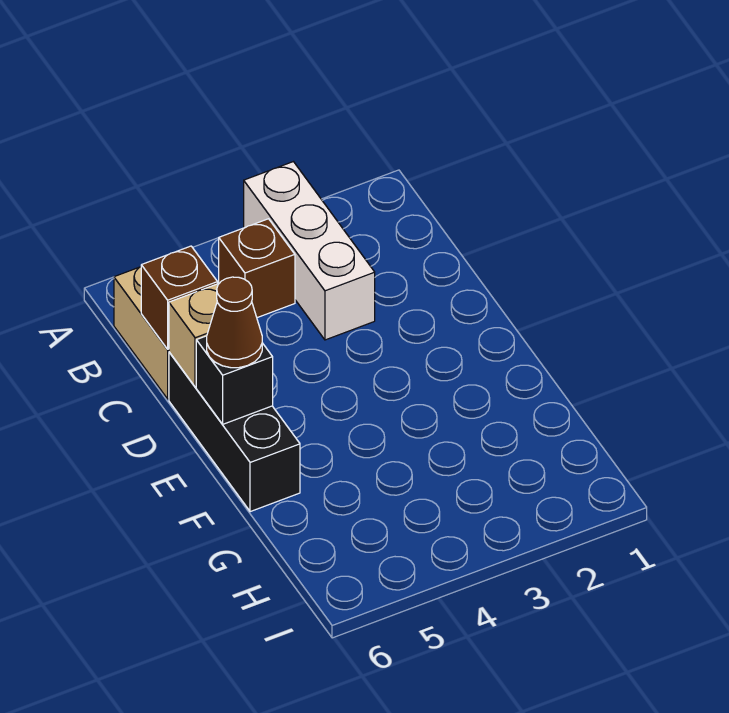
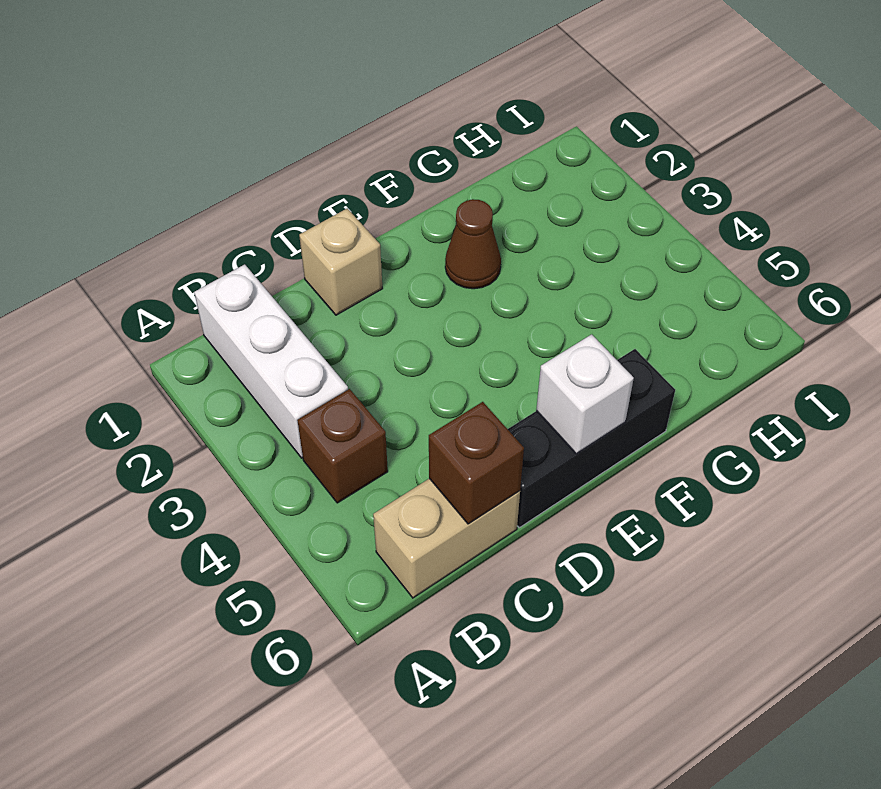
white brick A3:C3 level 1 -> white brick B1:B3 level 1
tan brick D6 level 2 -> tan brick D1 level 1
black brick E6 level 2 -> white brick E6 level 2
brown cone E6 level 3 -> brown cone F2 level 1

